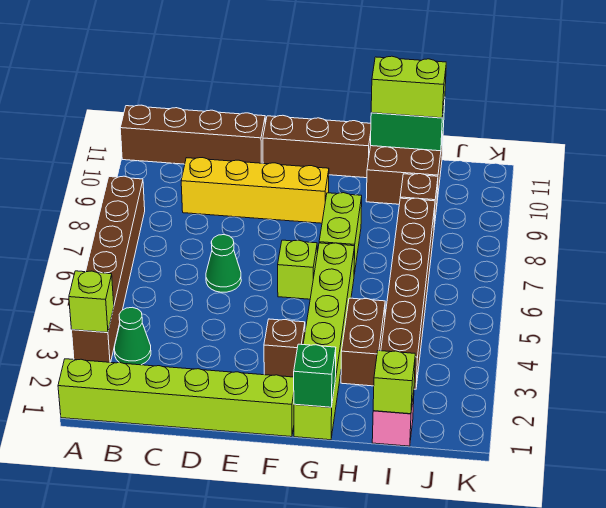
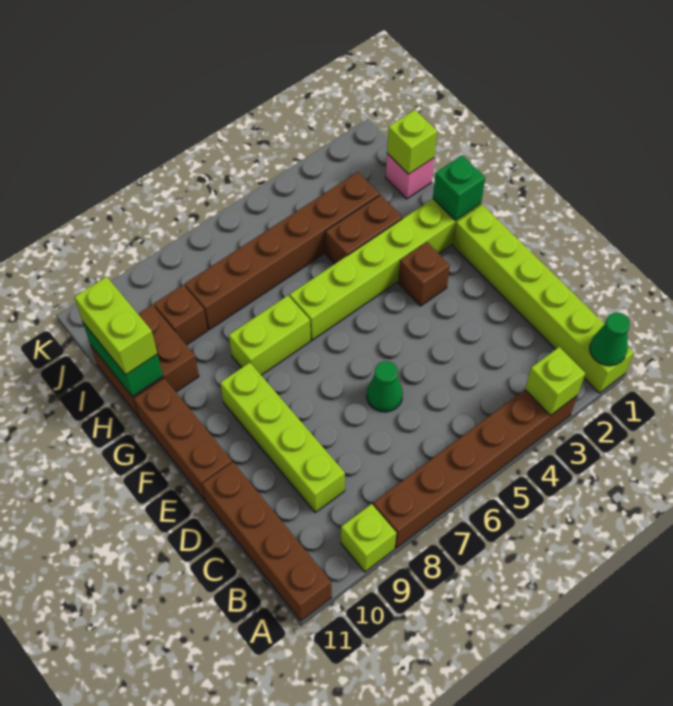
green cone B3 level 1 -> green cone A1 level 2
yellow brick C9:F9 level 1 -> lime brick C9:F9 level 1
lime brick F6 level 1 -> lime brick A9 level 1

